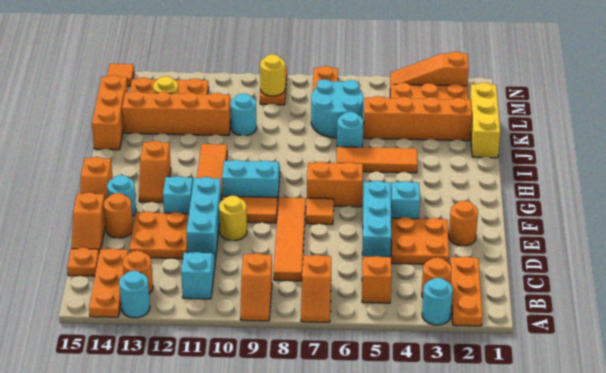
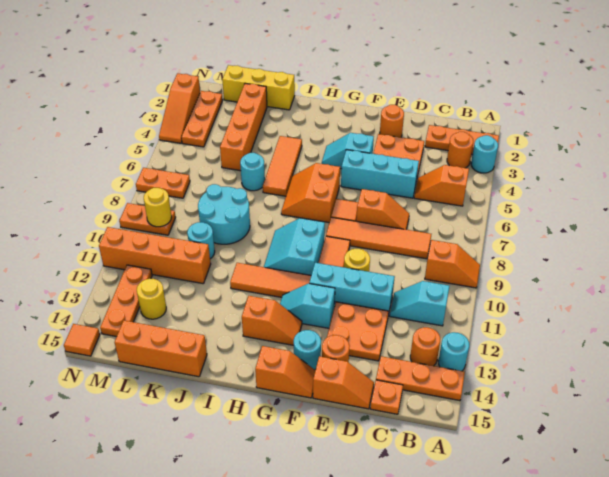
orange slope A7:B7 level 1 top B -> orange slope D7:E7 level 1 top E
cyan round brick K6:L7 level 1 -> cyan round brick J8:K9 level 1
orange brick K11:K14 level 1 -> orange brick K11:N11 level 1

